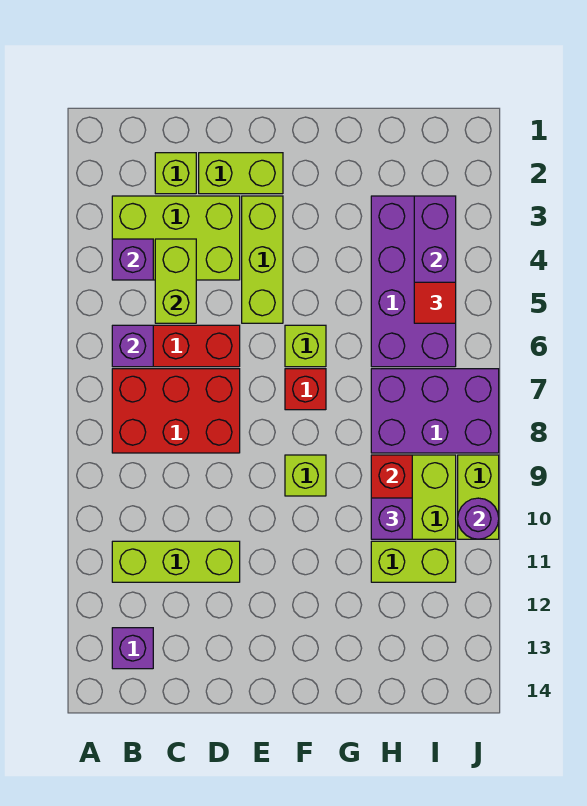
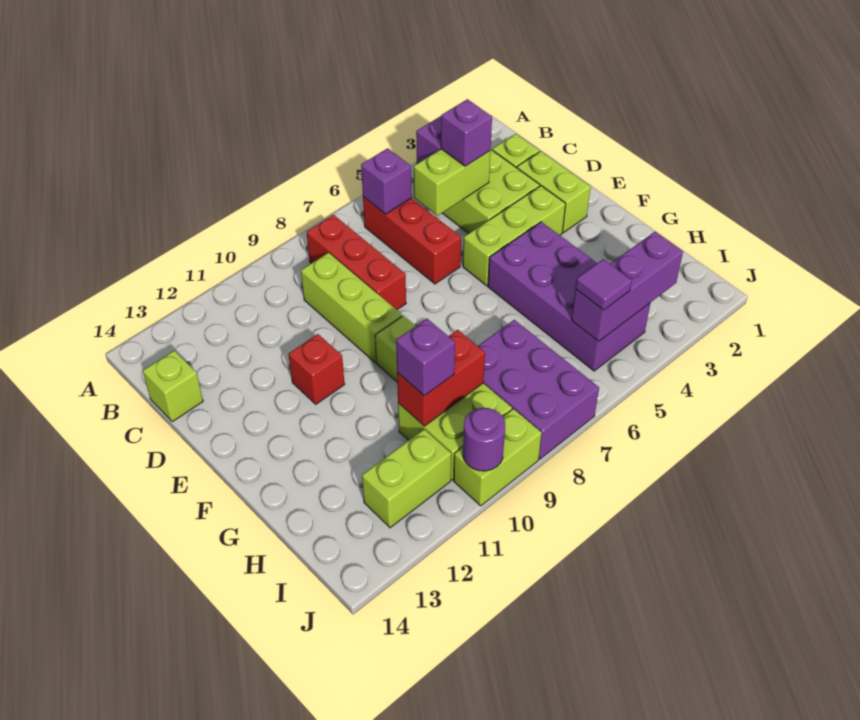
red brick B7:D8 level 1 -> red brick B8:D8 level 1
lime brick B11:D11 level 1 -> lime brick C9:E9 level 1
purple brick B13 level 1 -> purple brick C4 level 3
lime brick F6 level 1 -> lime brick C14 level 1
red brick F7 level 1 -> red brick E11 level 1
purple brick H3:I6 level 1 -> purple brick F4:I5 level 1
lime brick H11:I11 level 1 -> lime brick I11:I12 level 1
red tile I5 level 3 -> purple tile I5 level 3

